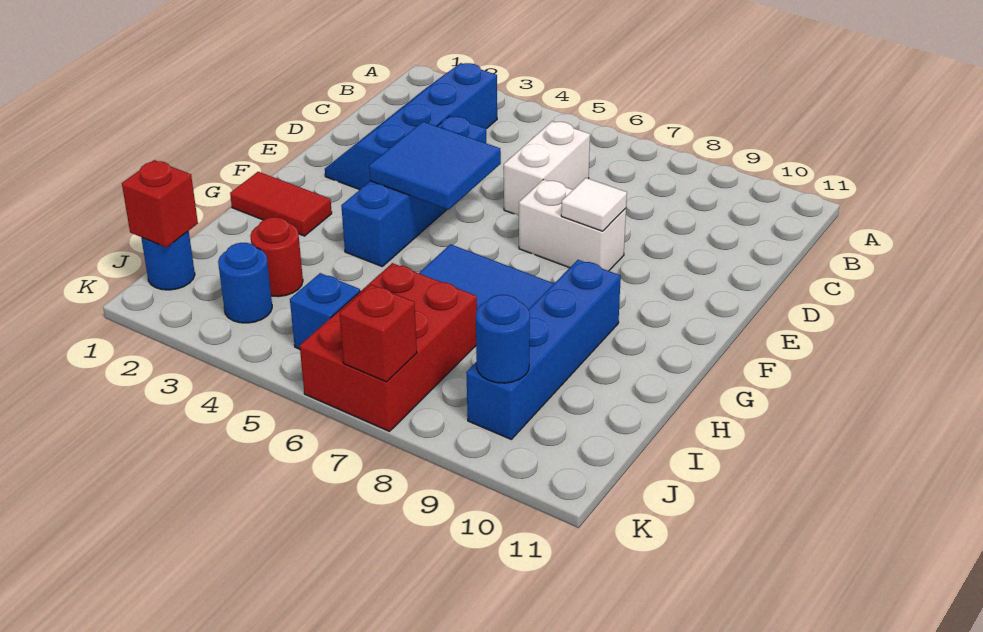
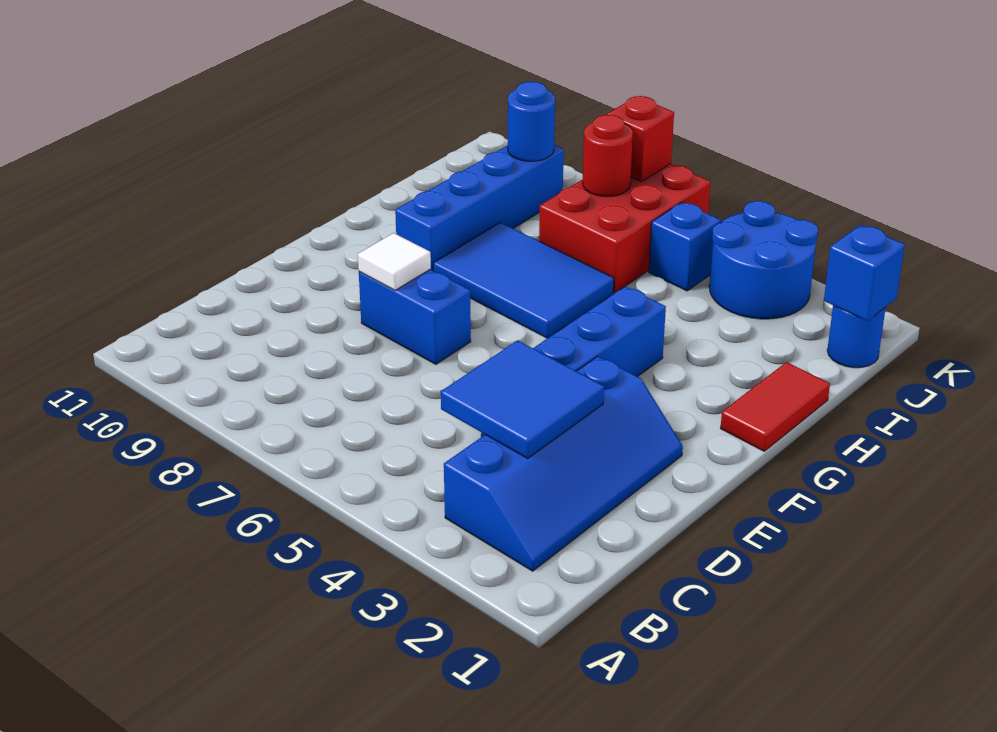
white brick C6:D6 level 1 -> none
blue tile E4:F5 level 2 -> blue tile C3:D4 level 2
white brick E7:E8 level 1 -> blue brick E7:E8 level 1
red tile G1:G2 level 1 -> red tile G1:H1 level 1
red round brick I3 level 1 -> red round brick J7 level 2
red brick J1 level 2 -> blue brick J1 level 2
blue round brick J3 level 1 -> blue round brick J3:K4 level 1

